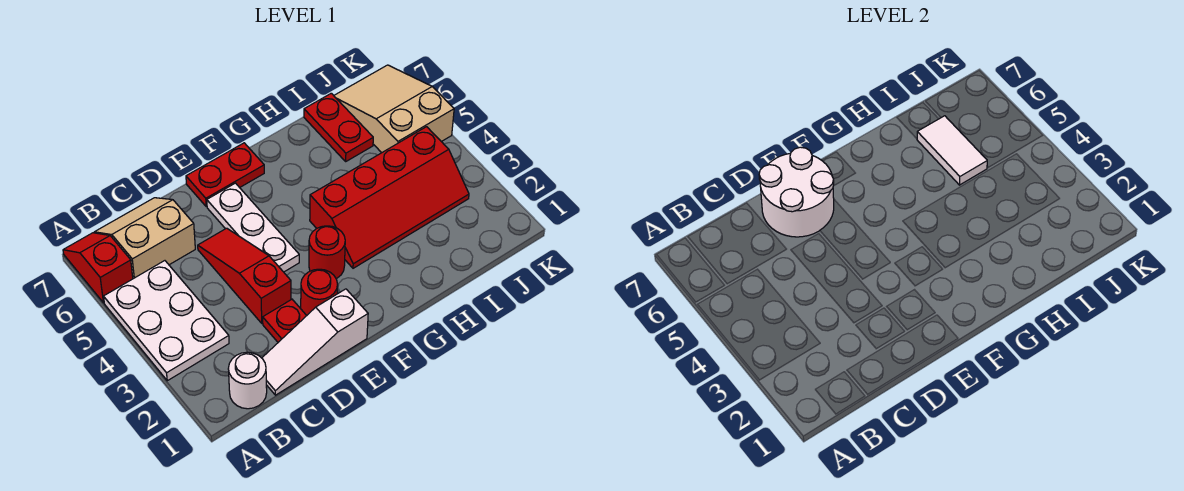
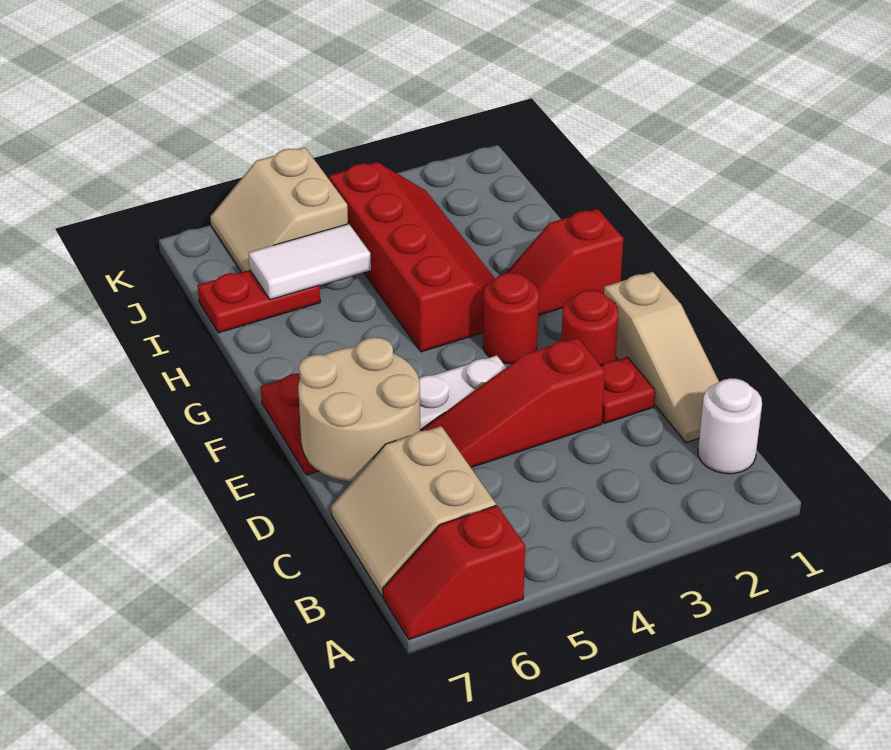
white plate A3:B5 level 1 -> none
white slope C1:E1 level 1 top E -> tan slope C1:E1 level 1 top E
white round brick D6:E7 level 2 -> tan round brick D6:E7 level 2
none -> red slope G1:G2 level 1 top 1
tan slope J5:K7 level 1 top 5 -> tan slope J5:K6 level 1 top 5

